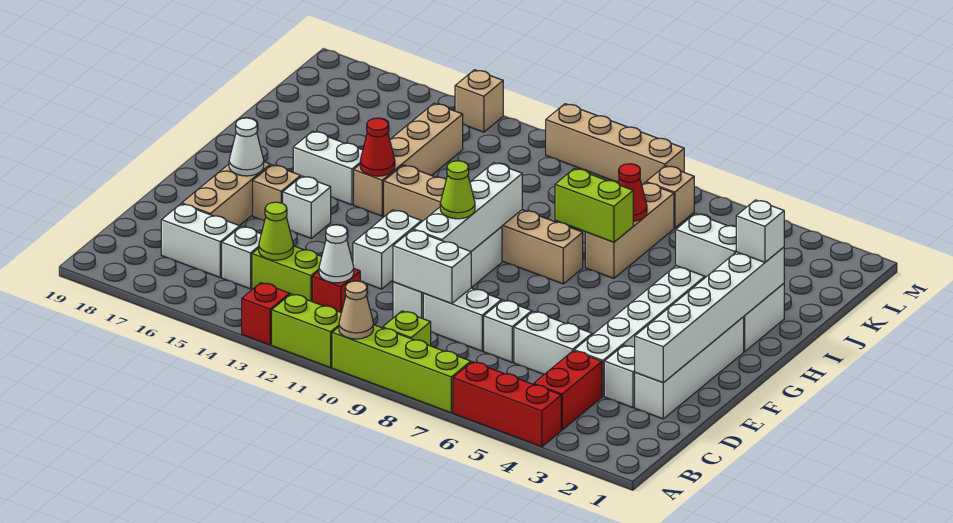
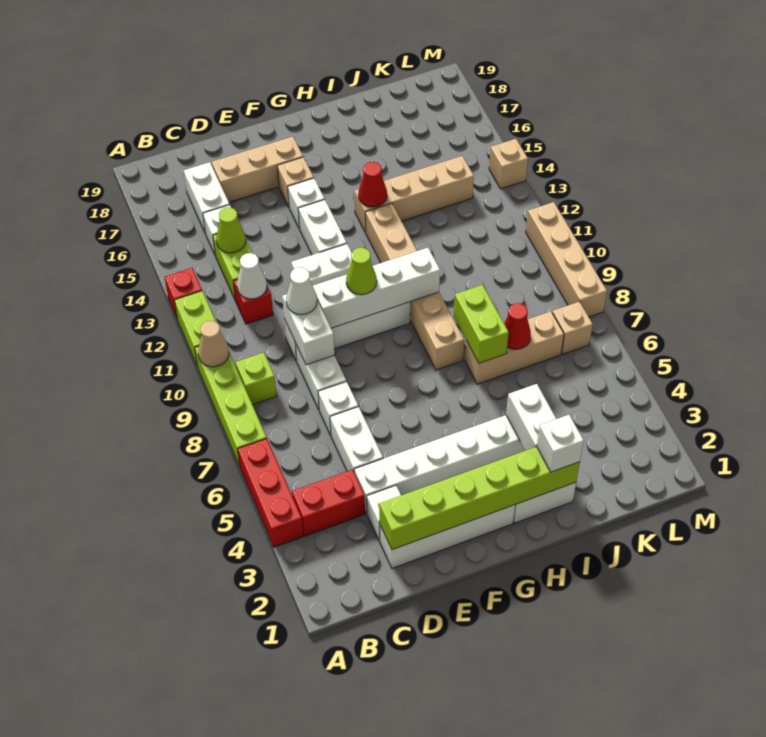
white brick D2:I2 level 2 -> lime brick D2:I2 level 2
white cone F17 level 2 -> white cone D10 level 3
white brick H15:H16 level 1 -> white brick F13:F14 level 1

